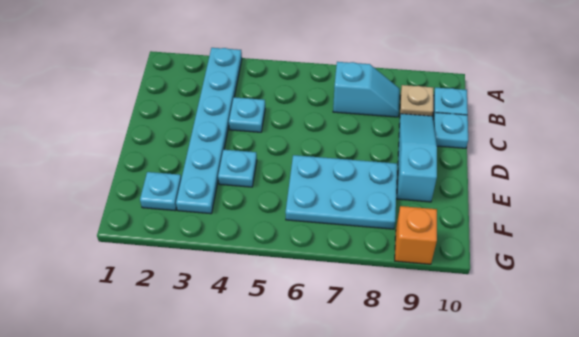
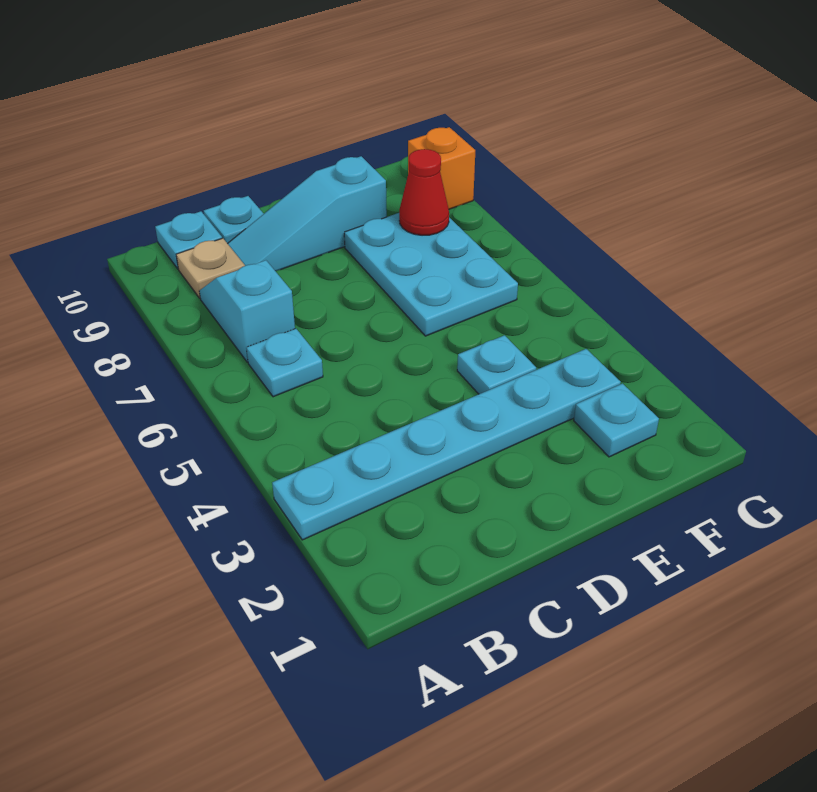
cyan plate C4 level 1 -> cyan plate B6 level 1
none -> red cone F8 level 2

